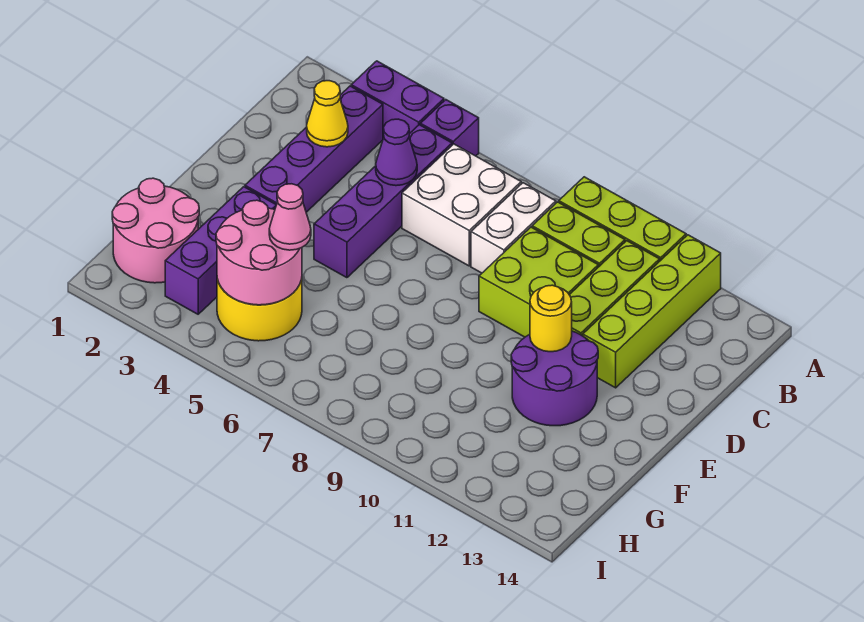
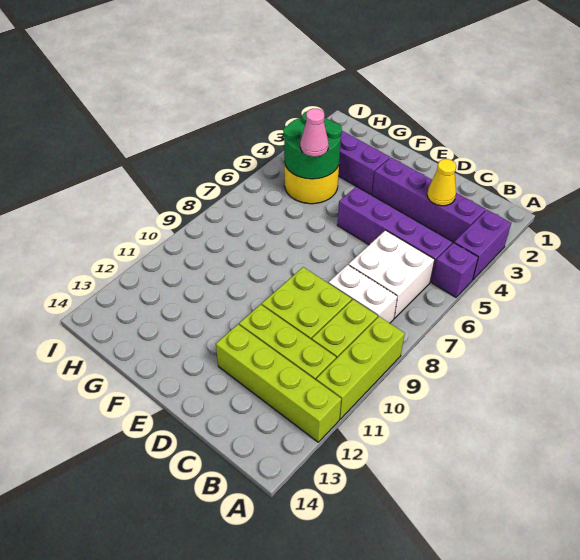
purple cone C5 level 2 -> none
purple round brick E11:F12 level 1 -> none
yellow round brick E11 level 2 -> none
pink round brick G1:H2 level 1 -> none
pink round brick G4:H5 level 2 -> green round brick G4:H5 level 2

